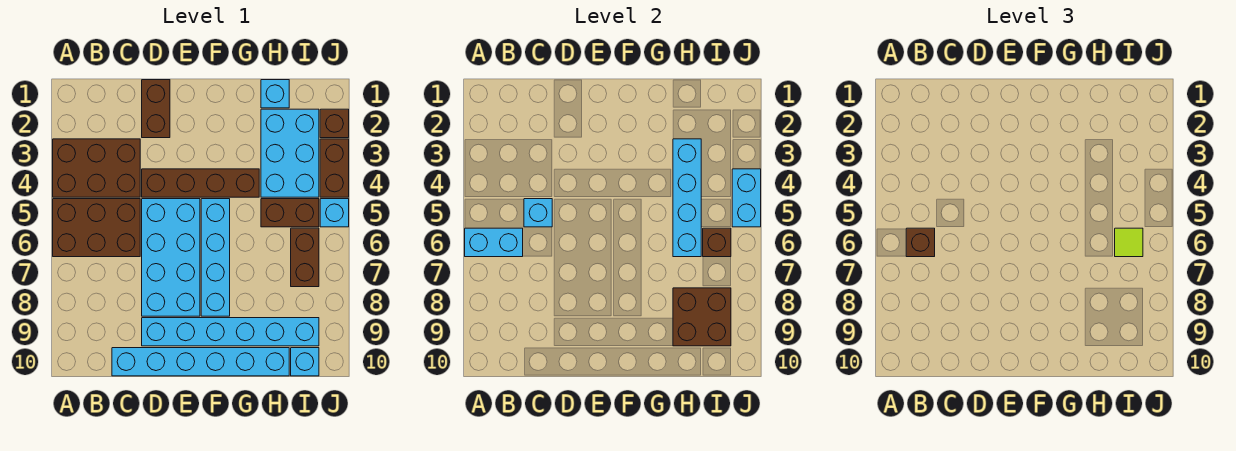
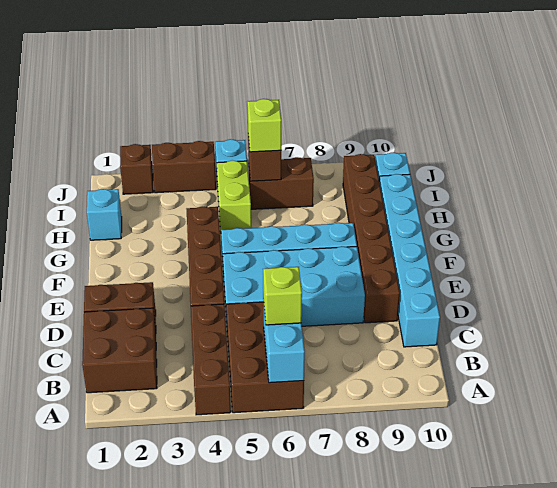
brown brick A3:C4 level 1 -> brown brick A4:C4 level 1
brown brick B6 level 3 -> lime brick B6 level 3
cyan brick C5 level 2 -> none
cyan brick D9:I9 level 1 -> brown brick D9:I9 level 1
cyan brick H2:I4 level 1 -> none
cyan brick H3:H6 level 2 -> none
brown brick H5:I5 level 1 -> lime brick H5:I5 level 1
brown brick H8:I9 level 2 -> brown brick B1:C2 level 1
lime tile I6 level 3 -> lime brick I6 level 3
cyan brick J4:J5 level 2 -> none

